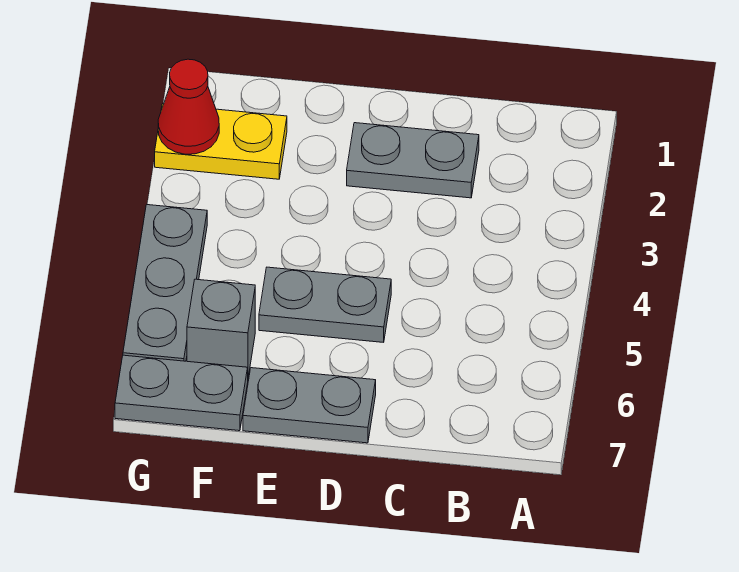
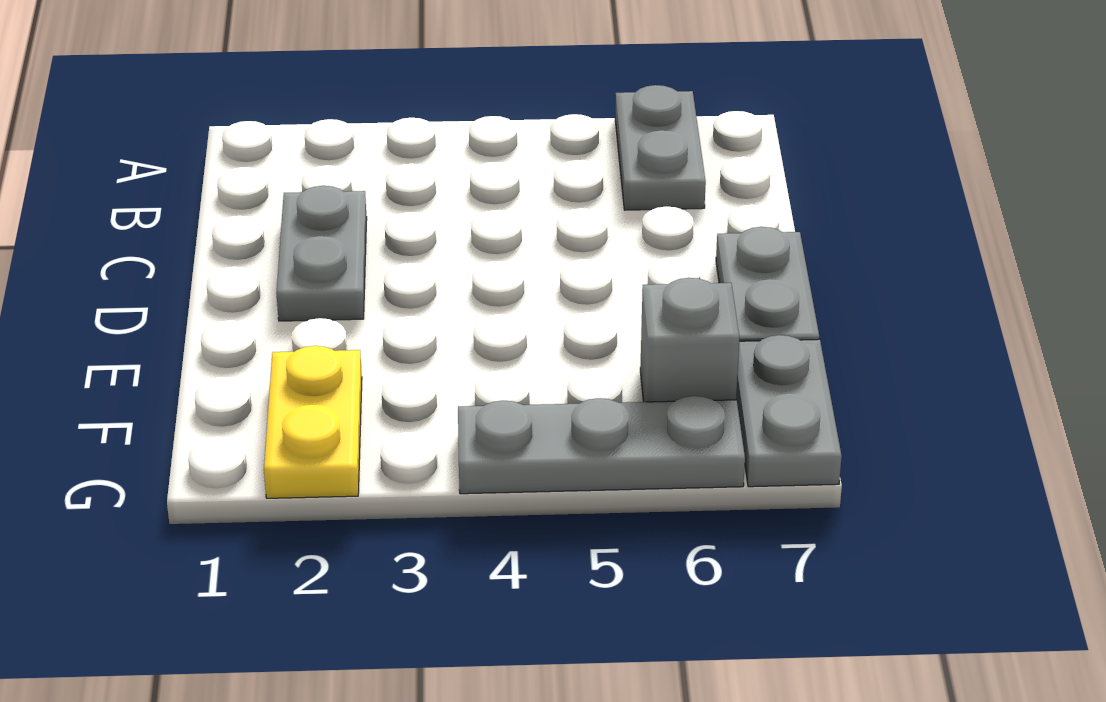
grey plate D5:E5 level 1 -> grey plate A6:B6 level 1
red cone G2 level 2 -> none

